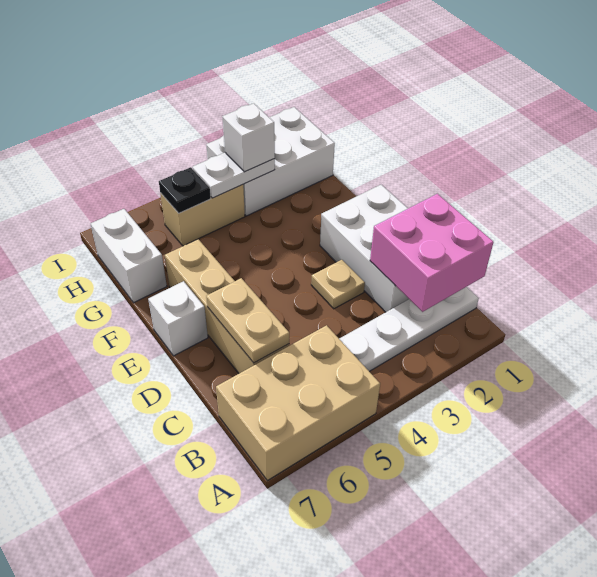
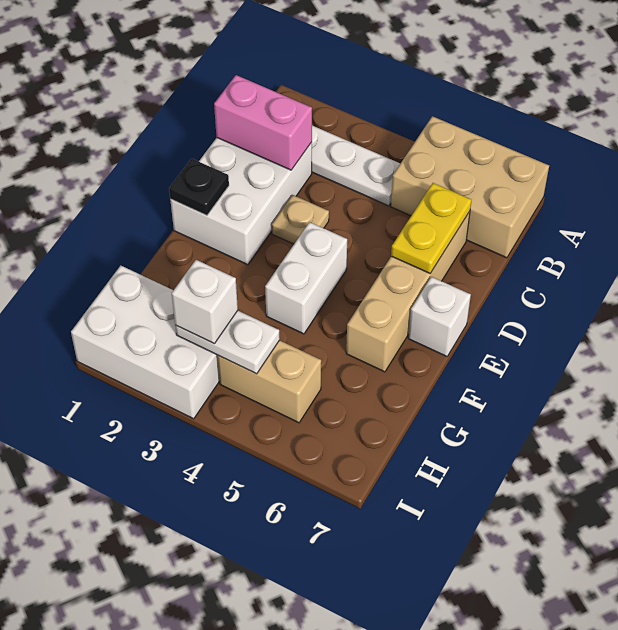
pink brick B1:C2 level 2 -> pink brick C1:C2 level 2
tan plate C6:D6 level 2 -> yellow plate C6:D6 level 2
white brick G7:H7 level 1 -> white brick E4:F4 level 1
black plate H5 level 2 -> black plate E1 level 2

